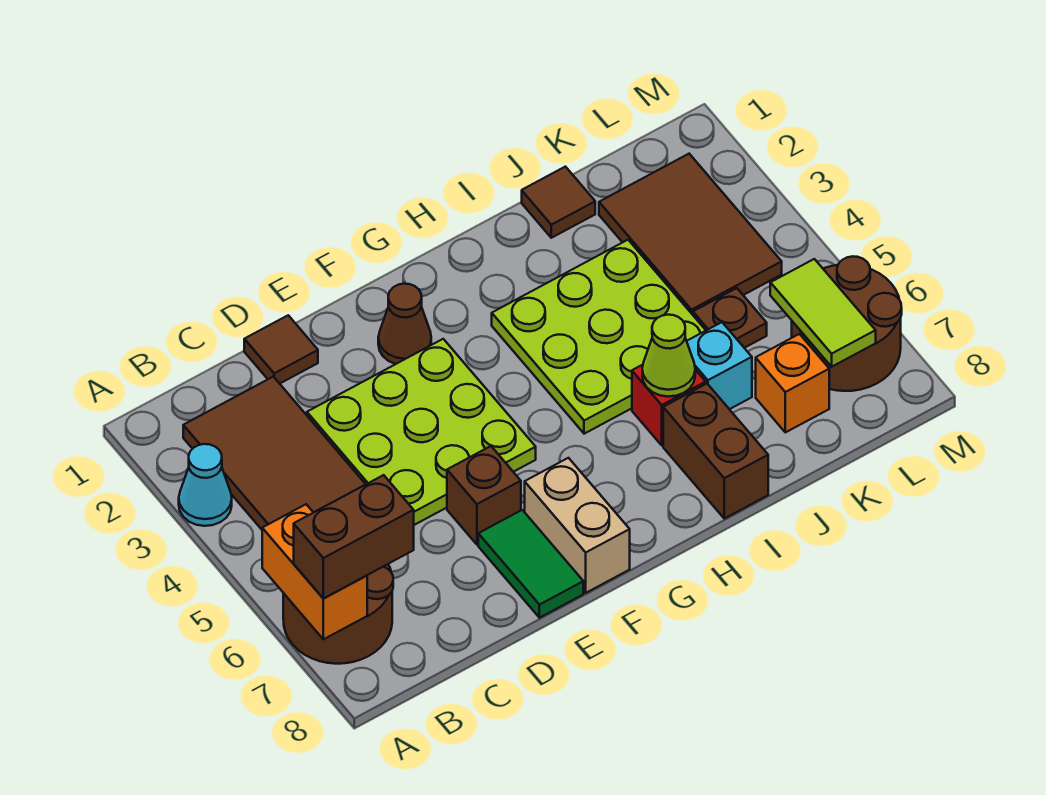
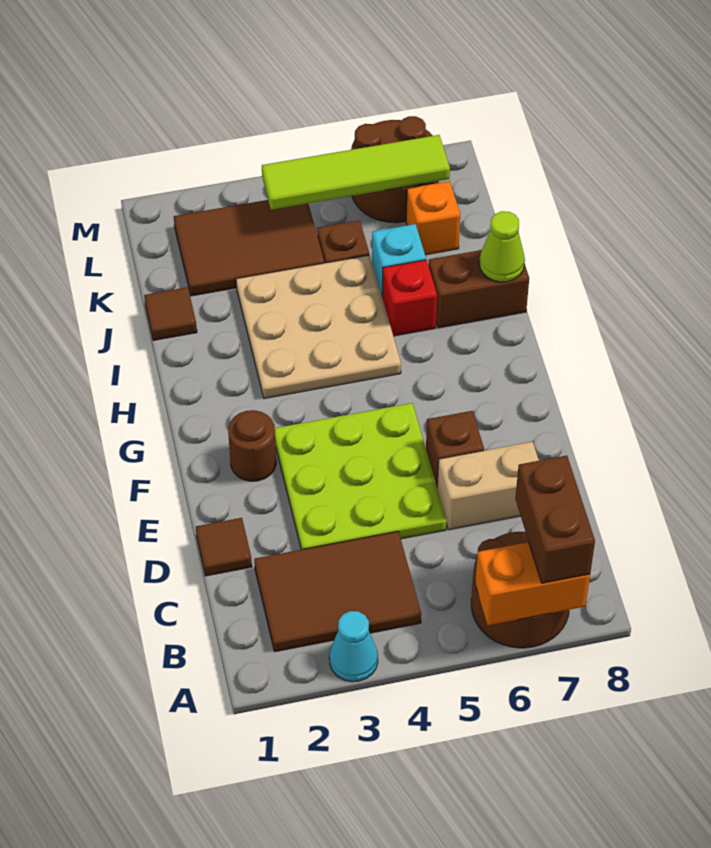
green tile E7:E8 level 1 -> none
brown cone F2 level 1 -> brown round brick F2 level 1
tan brick F7:F8 level 1 -> tan brick D6:D7 level 1
lime plate H3:J5 level 1 -> tan plate H3:J5 level 1
lime cone I6 level 2 -> lime cone I8 level 2
lime tile L6:L7 level 2 -> lime tile L4:L7 level 2

